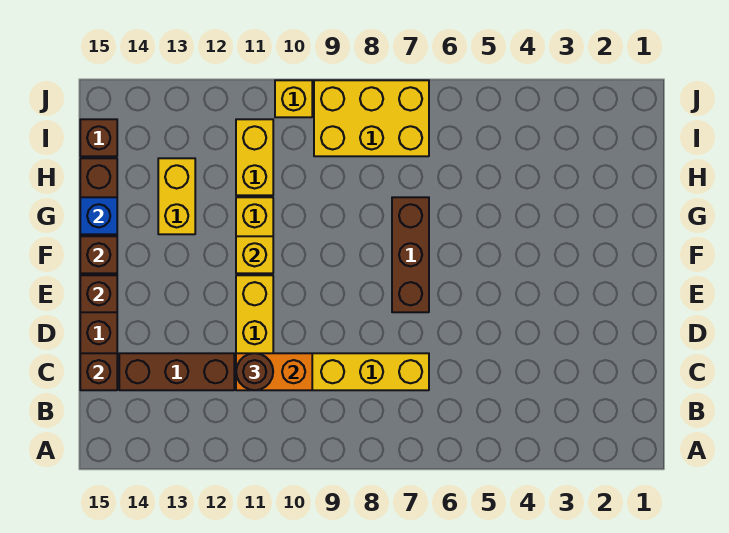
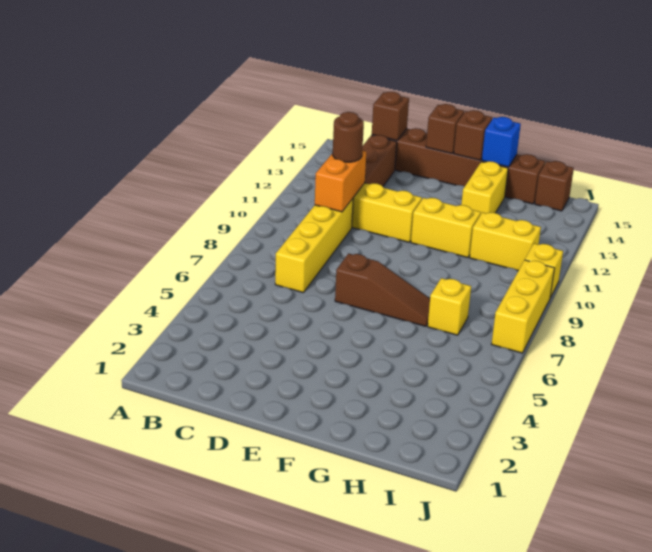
brown brick E7:G7 level 1 -> brown slope E7:G7 level 1 top E
yellow brick F11 level 2 -> yellow brick H7 level 1
yellow brick G13:H13 level 1 -> yellow brick G13:G14 level 1
yellow brick I7:J9 level 1 -> yellow brick J7:J9 level 1

